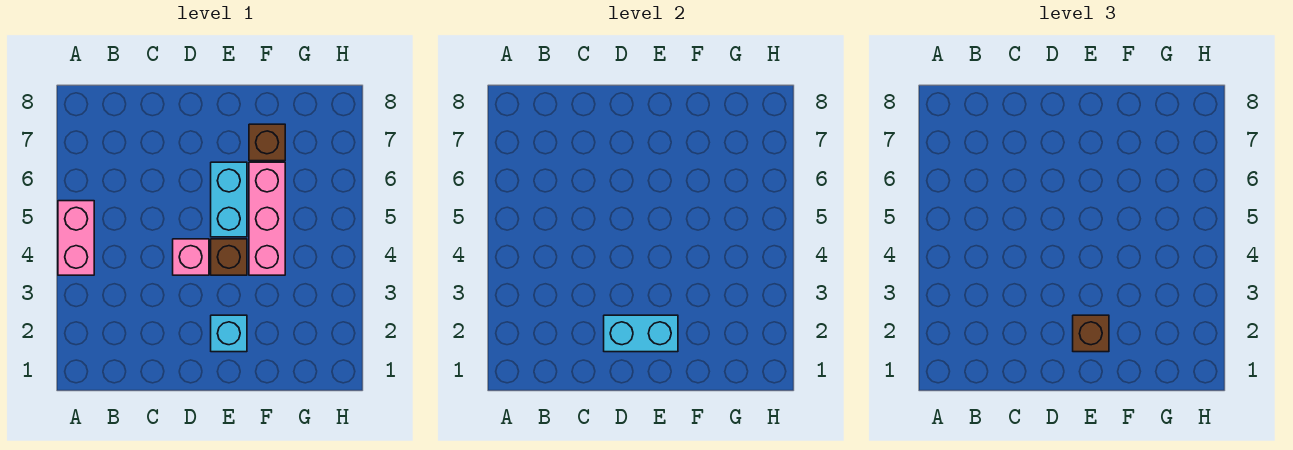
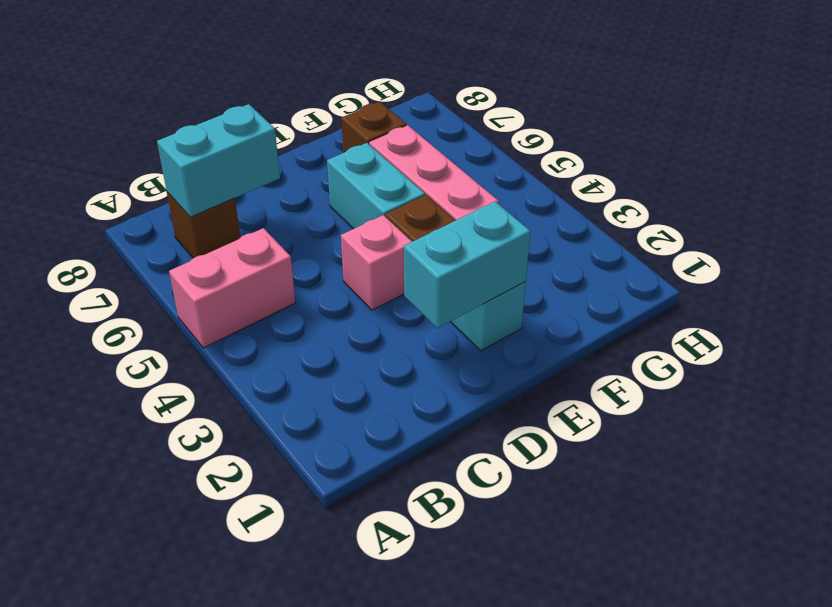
pink brick A4:A5 level 1 -> pink brick A5:B5 level 1
none -> cyan brick B7:C7 level 2
brown brick E2 level 3 -> brown brick B7 level 1

